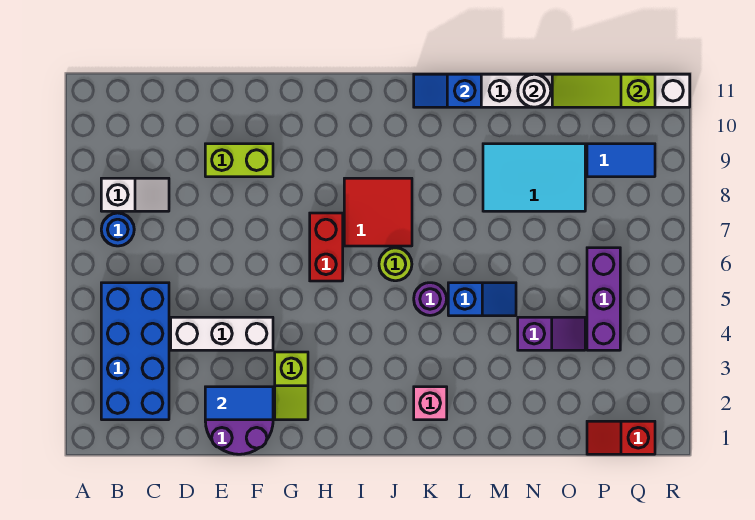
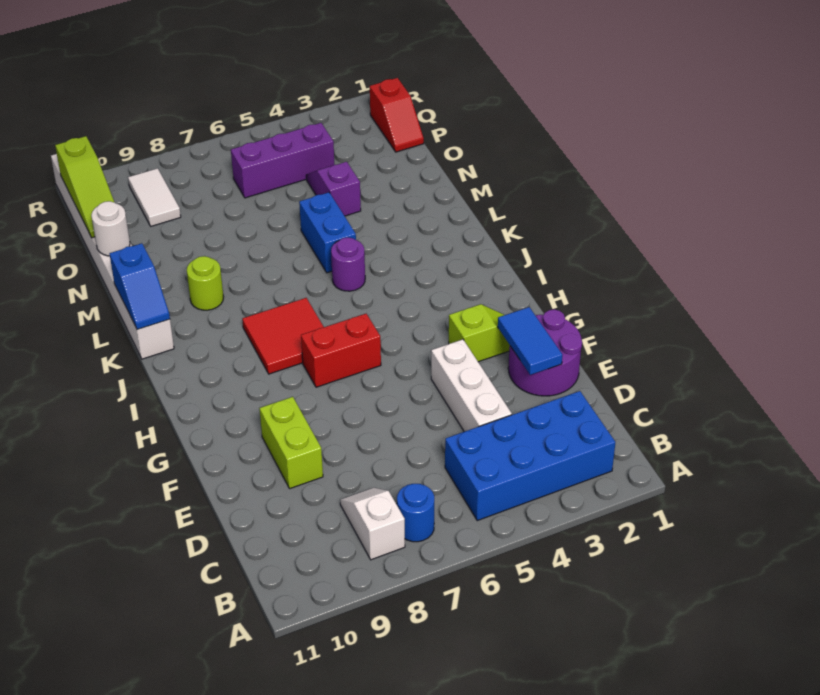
lime round brick J6 level 1 -> lime round brick L9 level 1
pink brick K2 level 1 -> none
blue slope L5:M5 level 1 top L -> blue brick L5:M5 level 1
cyan tile M8:O9 level 1 -> none
blue tile P9:Q9 level 1 -> white tile P9:Q9 level 1

